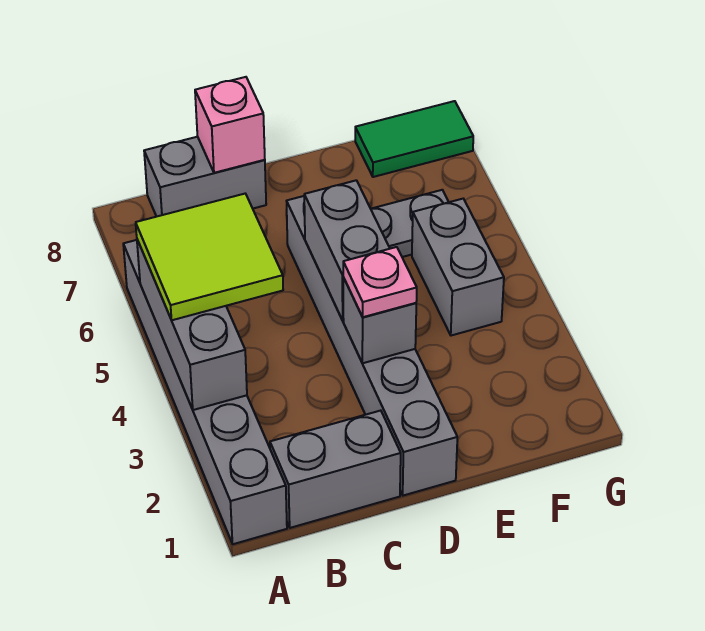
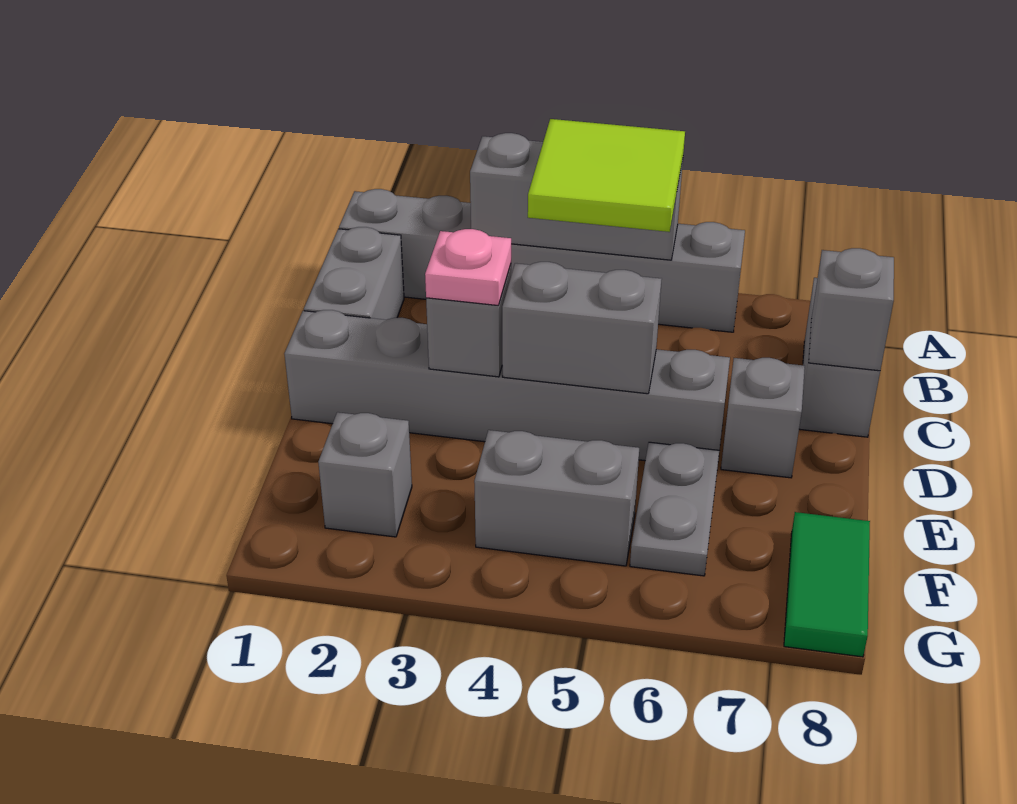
pink brick C8 level 2 -> grey brick C8 level 2
none -> grey brick D7 level 1
none -> grey brick F2 level 1

